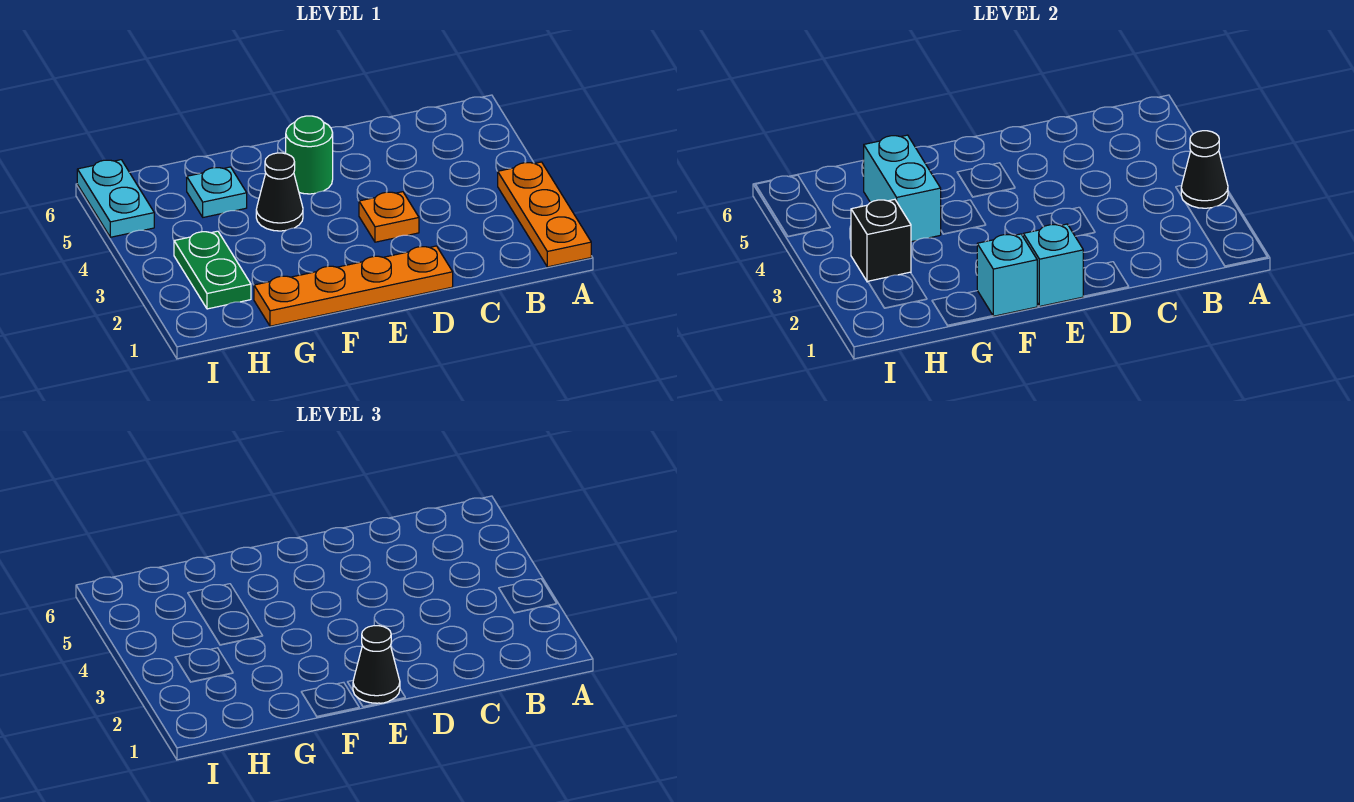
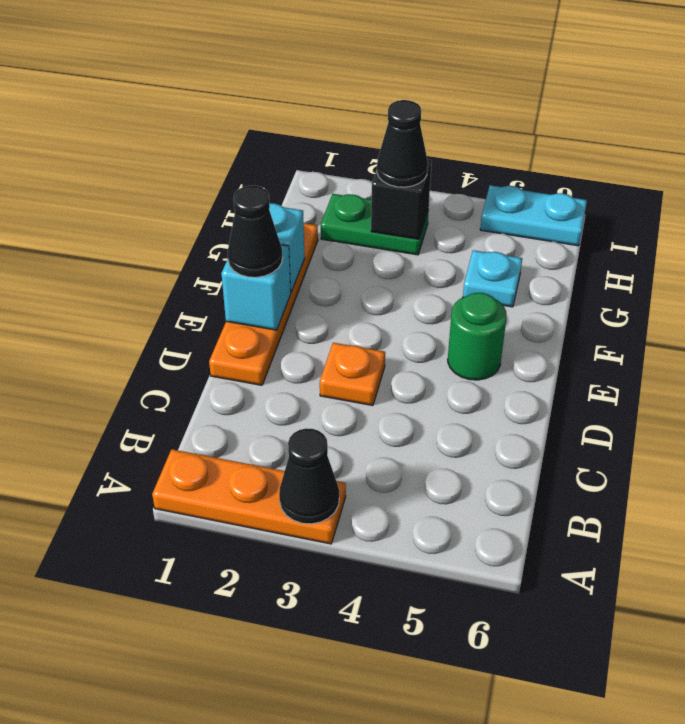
black cone F4 level 1 -> black cone H3 level 3
cyan brick G4:G5 level 2 -> none

